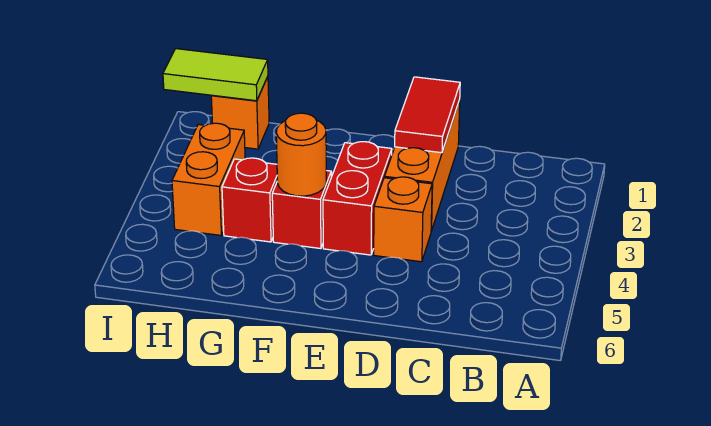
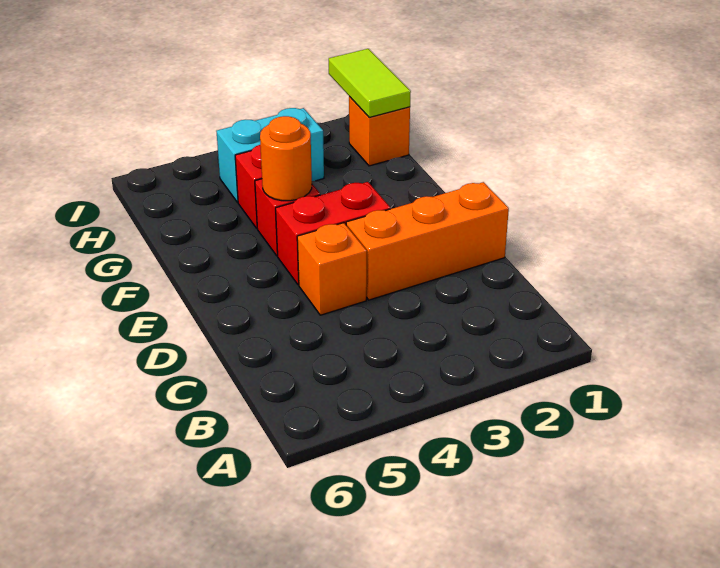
red tile D1:D2 level 2 -> none
orange brick H3:H4 level 1 -> cyan brick H3:H4 level 1

